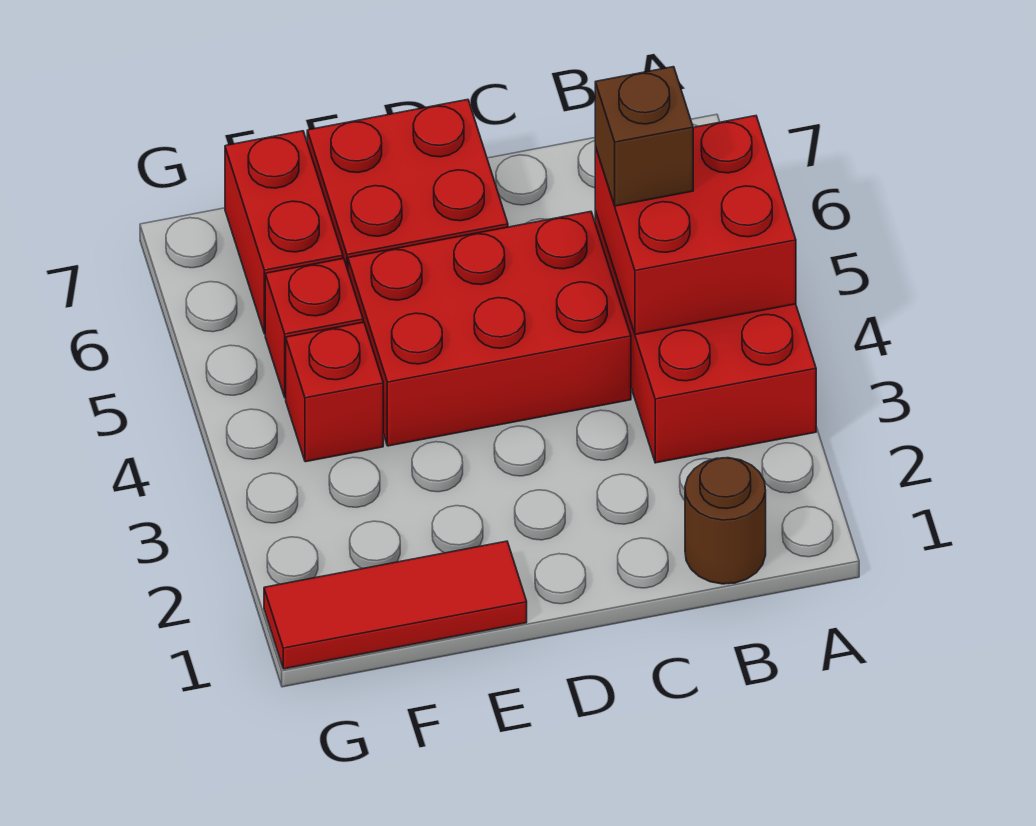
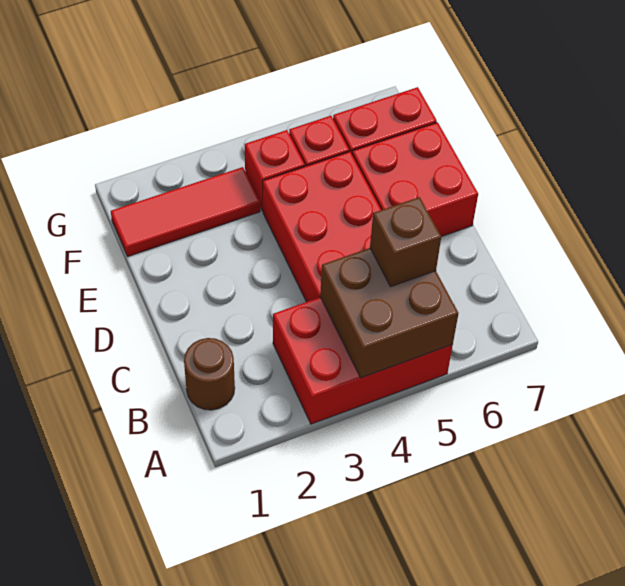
red brick A4:B5 level 2 -> brown brick A4:B5 level 2
red tile E1:G1 level 1 -> red tile F1:F3 level 1

